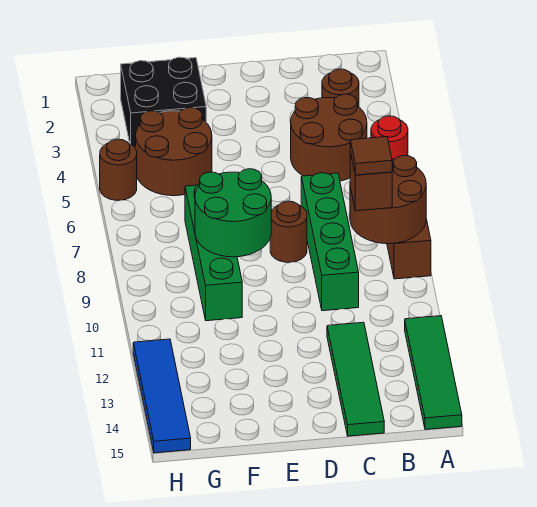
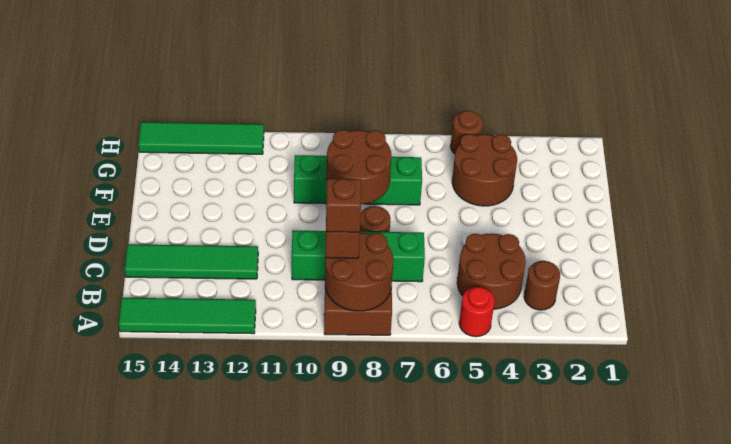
brown tile B9 level 4 -> brown brick B9 level 4
green round brick E8:F9 level 2 -> brown round brick E8:F9 level 2
black brick F2:G3 level 1 -> none
blue tile H12:H15 level 1 -> green tile H12:H15 level 1

